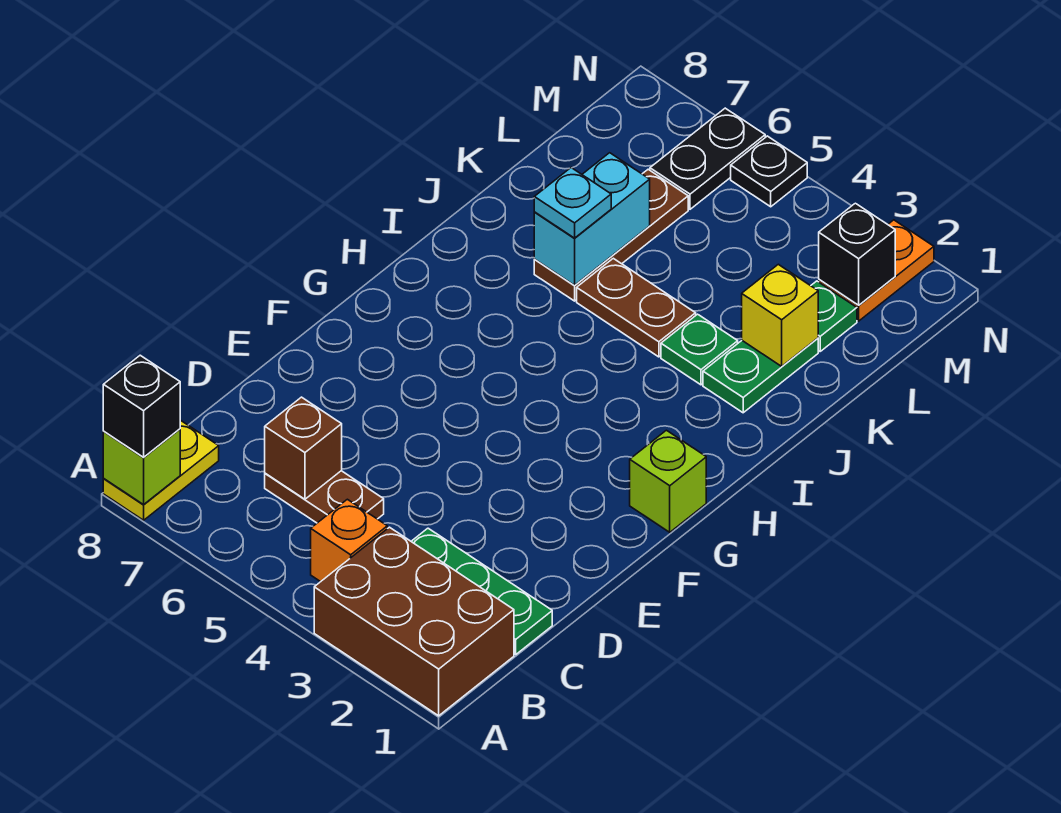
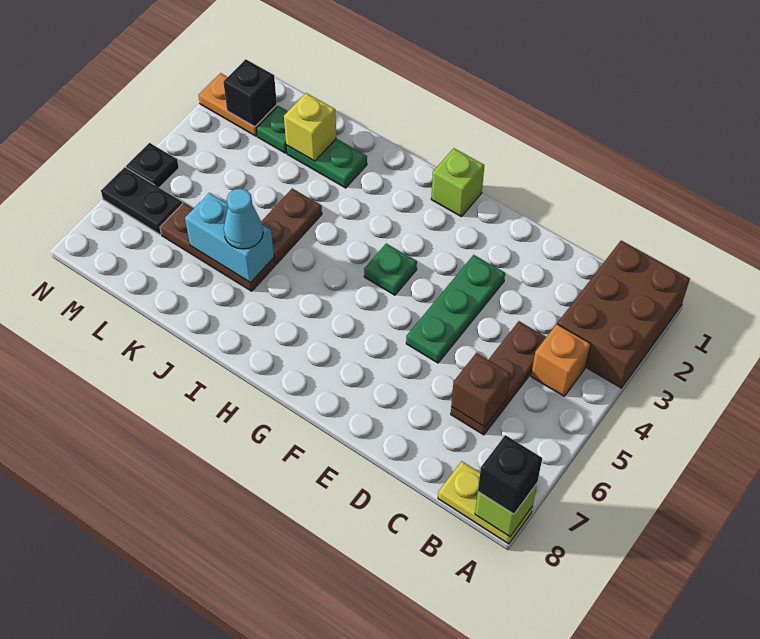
green plate C1:C3 level 1 -> green plate E3:E5 level 1
brown plate C5:C6 level 1 -> brown plate C4:C6 level 1
green plate J3 level 1 -> green plate G4 level 1
cyan plate J6 level 3 -> cyan cone J6 level 3

